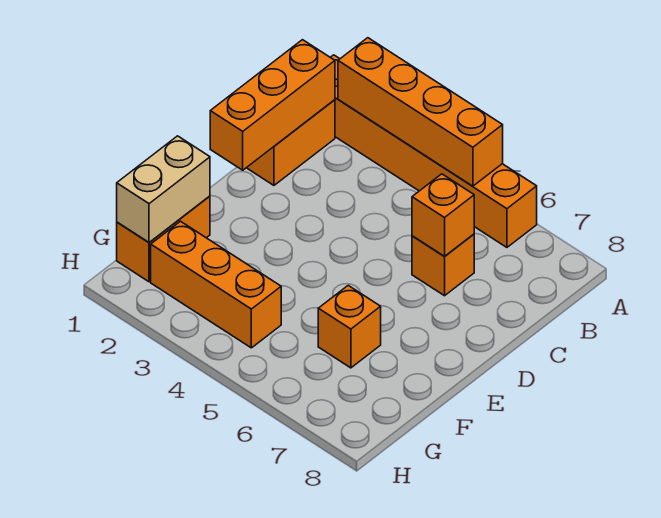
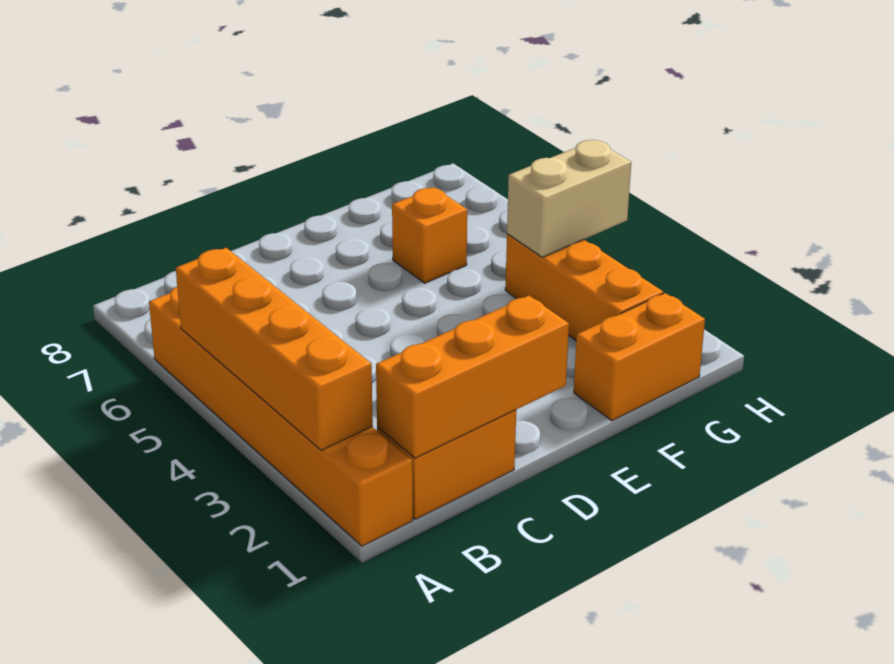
orange brick C6 level 1 -> none
orange brick C6 level 2 -> none
tan brick F1:G1 level 2 -> tan brick G4:H4 level 2

